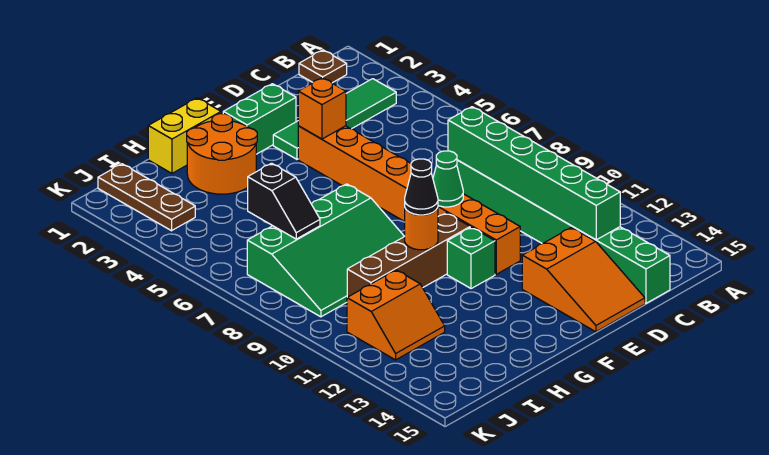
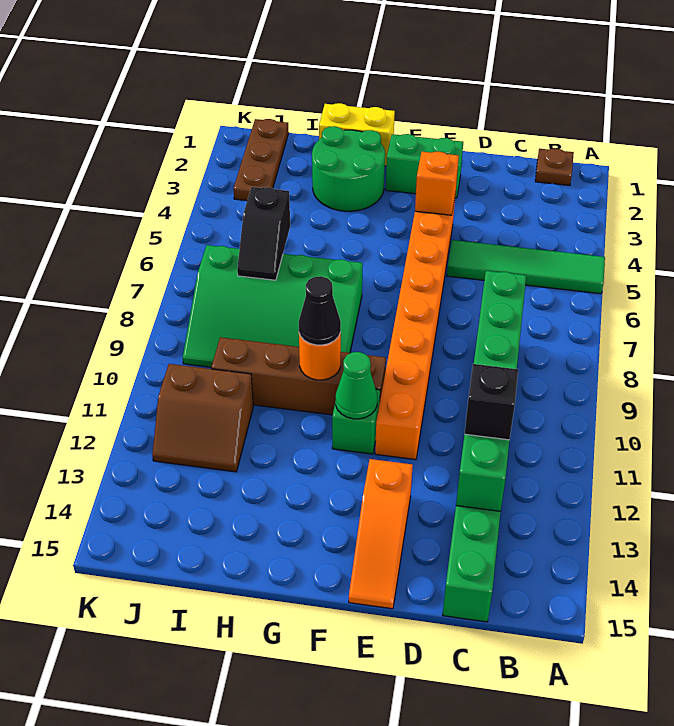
green tile B3:E3 level 1 -> green tile A5:D5 level 1
none -> black brick C12 level 3
orange slope D13:E15 level 1 top 13 -> orange slope E13:E15 level 1 top 13
green cone E9 level 2 -> green cone F11 level 2
orange round brick G2:H3 level 1 -> green round brick G2:H3 level 1
orange slope I11:J12 level 1 top 11 -> brown slope I11:J12 level 1 top 11

